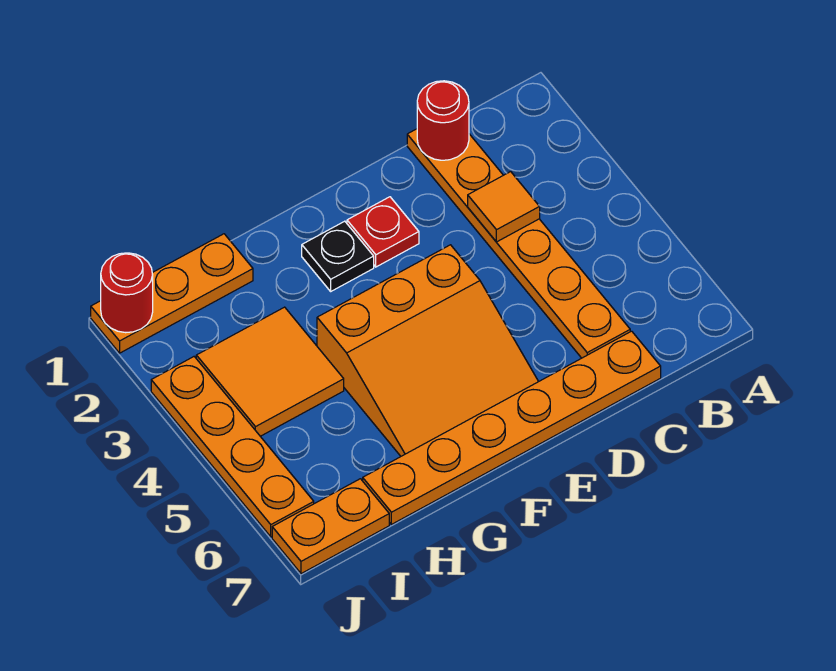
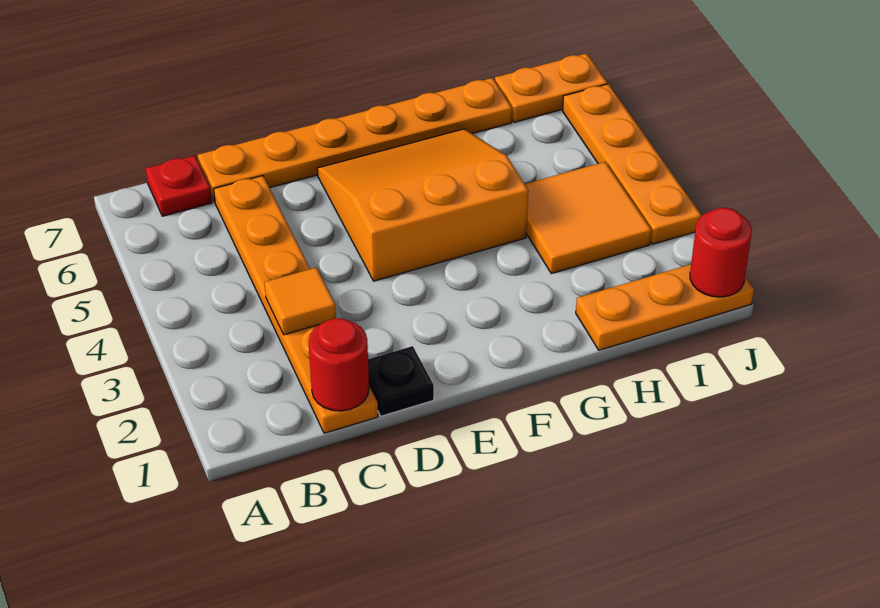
red plate E2 level 1 -> red plate B7 level 1
black plate F2 level 1 -> black plate D1 level 1

